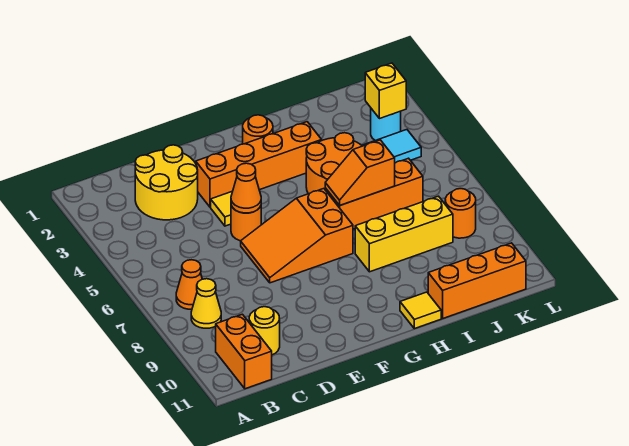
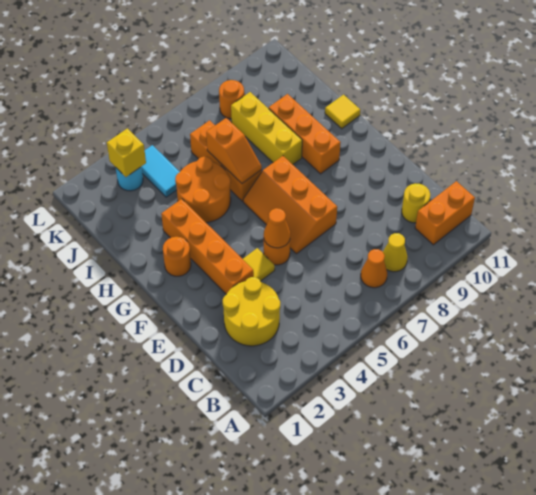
orange slope E6:G7 level 1 top G -> orange slope E6:G7 level 1 top 7
orange brick I11:K11 level 1 -> orange brick G9:I9 level 1

